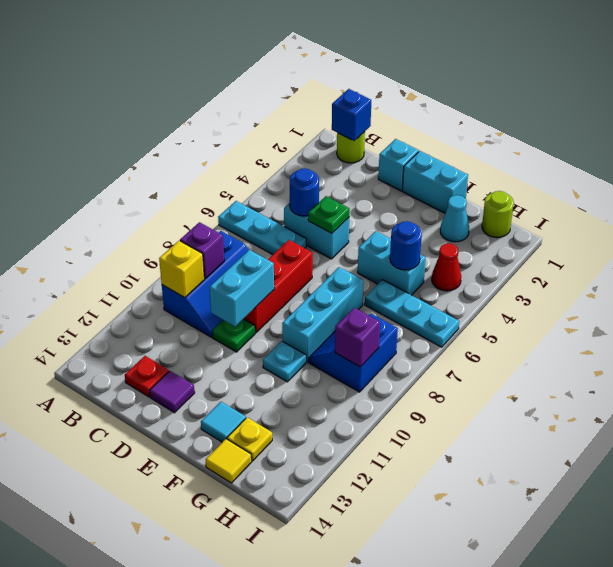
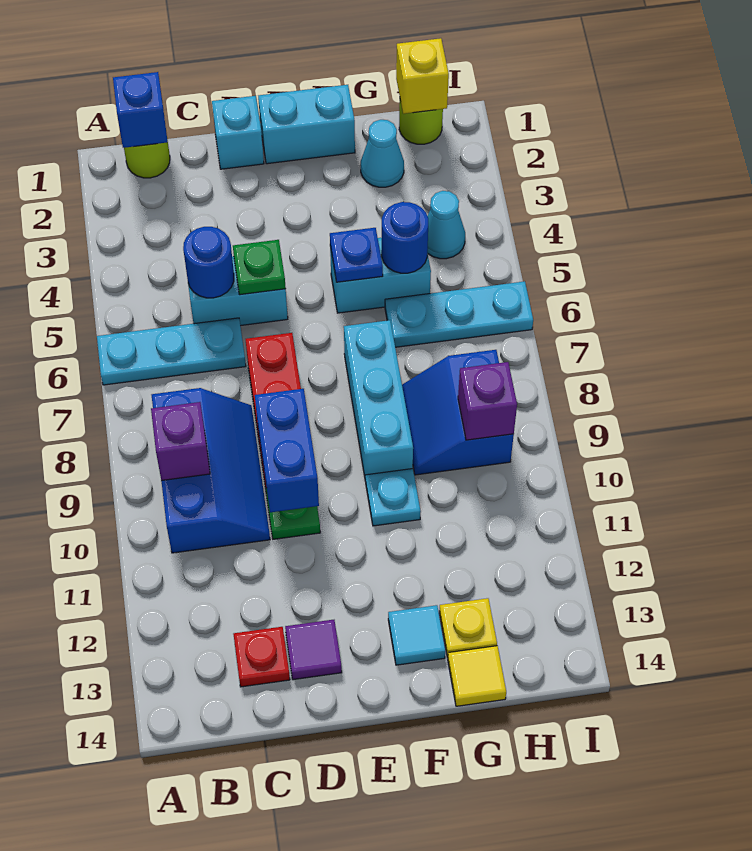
yellow brick B10 level 2 -> yellow brick H1 level 2
cyan brick D9:D10 level 2 -> blue brick D9:D10 level 2
none -> blue plate F5 level 2
red cone H4 level 1 -> cyan cone H4 level 1

